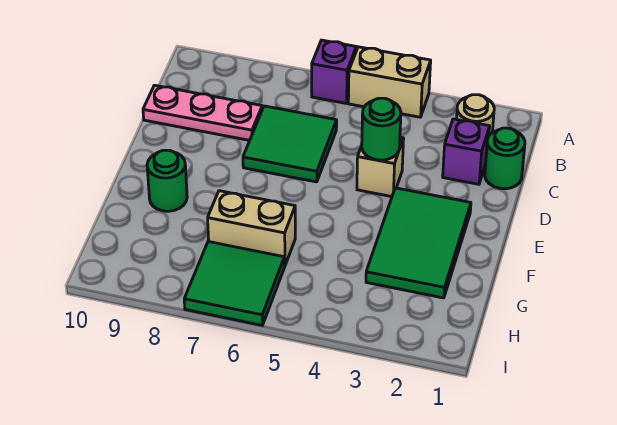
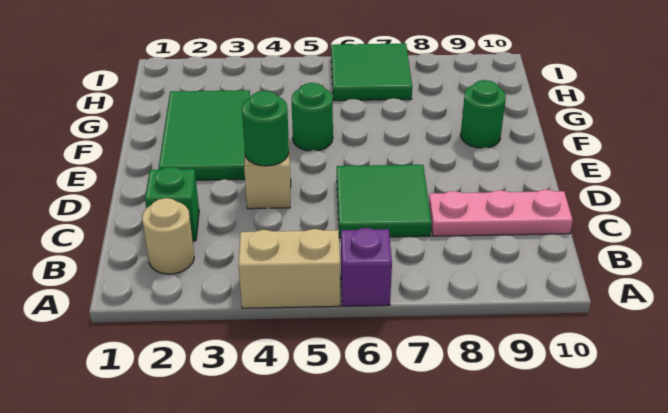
green round brick C1 level 1 -> green round brick F5 level 1
purple brick C2 level 1 -> green brick C2 level 1
tan brick G6:G7 level 1 -> none

